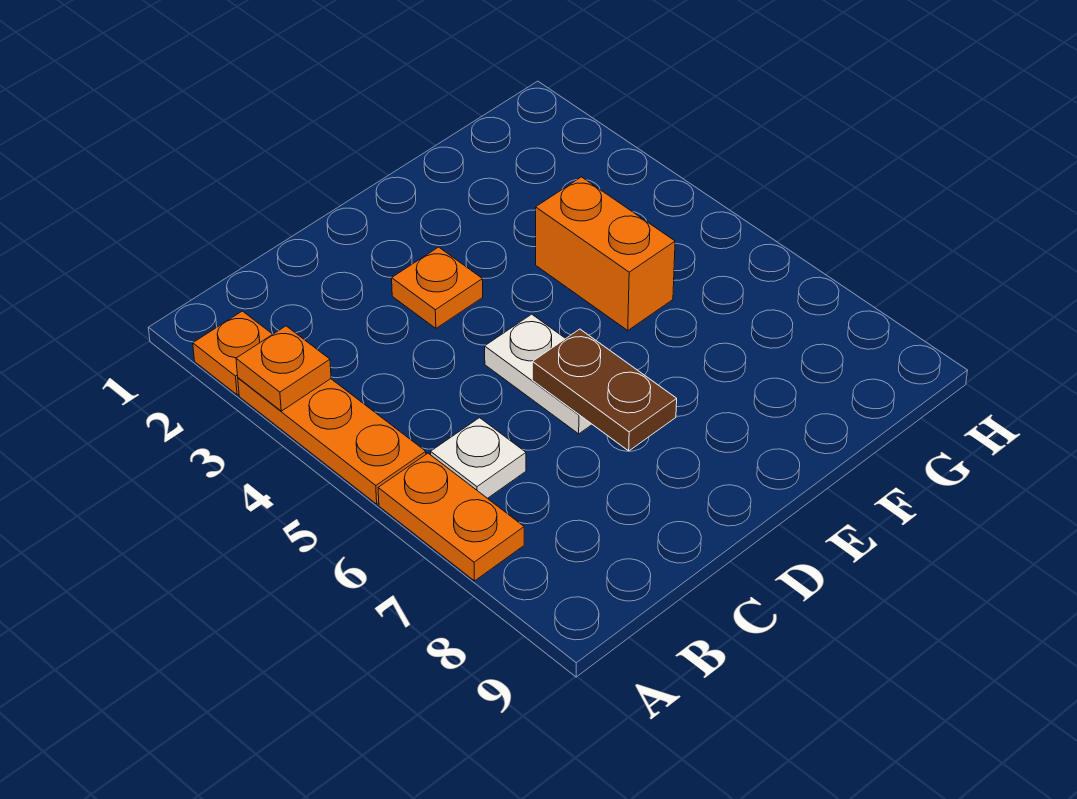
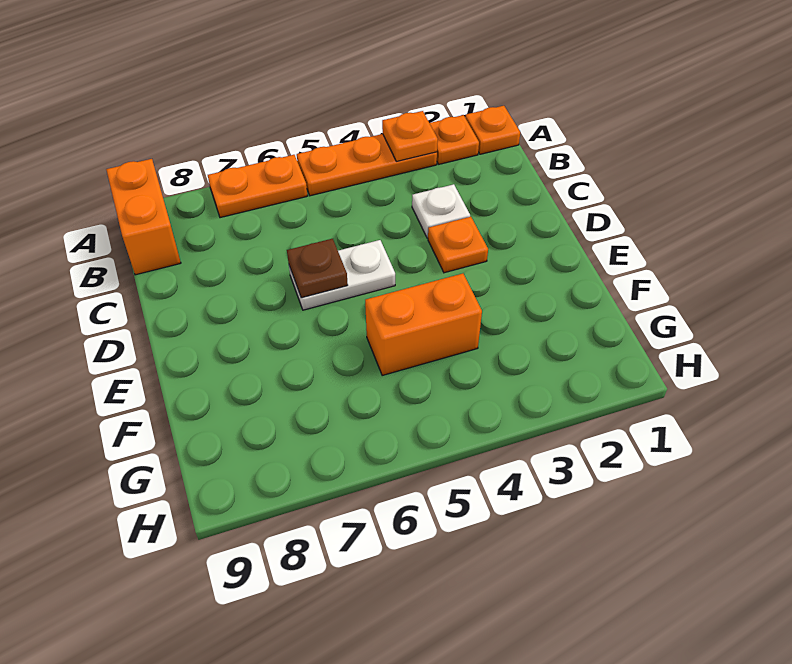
none -> orange plate A1 level 1
none -> orange brick A9:B9 level 1
white plate B6 level 1 -> white plate C3 level 1
brown plate D6:D7 level 2 -> brown plate D6 level 2

